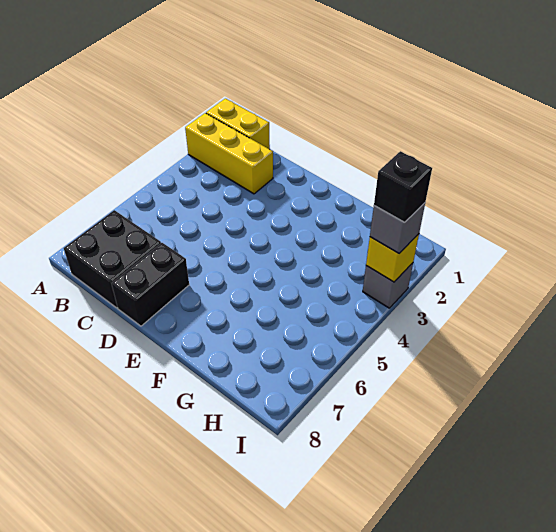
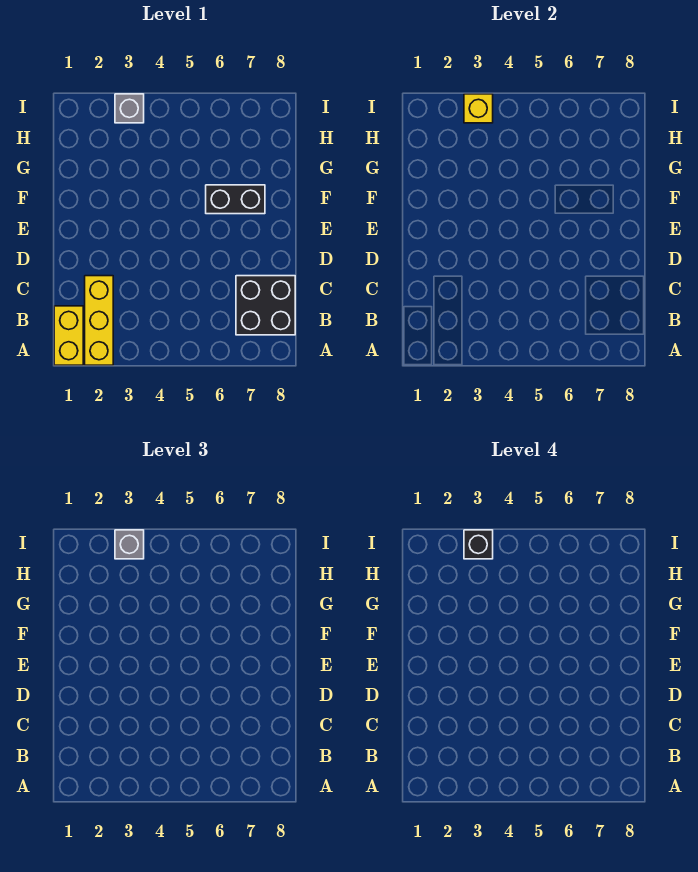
black brick D7:D8 level 1 -> black brick F6:F7 level 1

